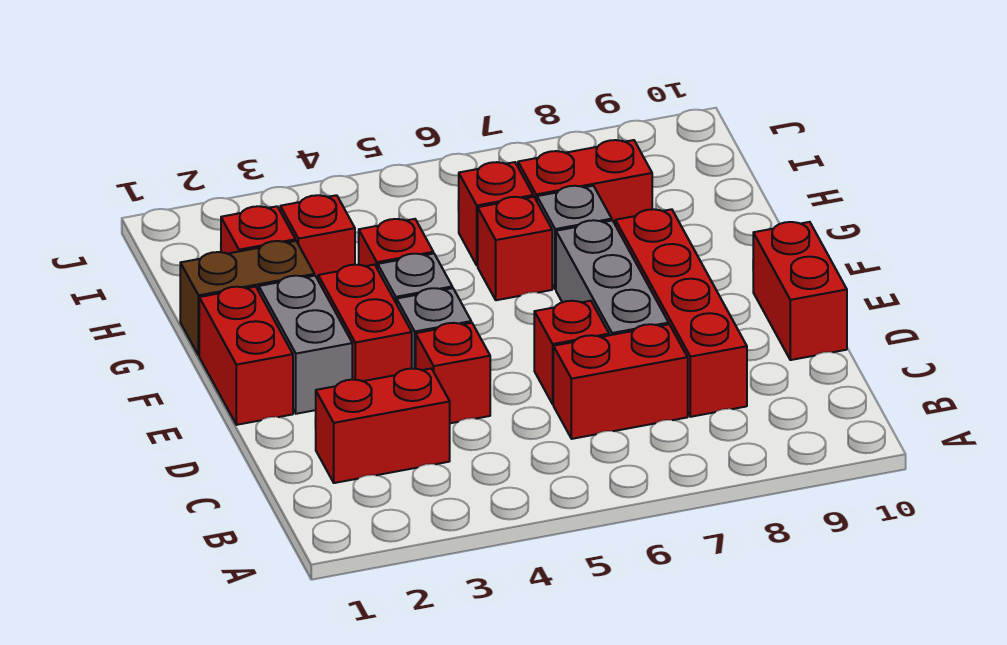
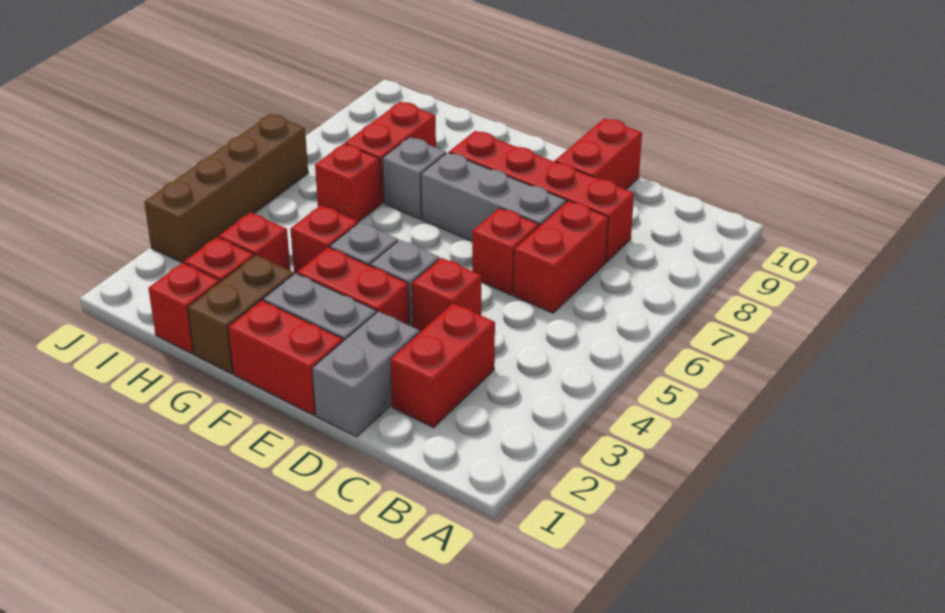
none -> grey brick D1:D2 level 1
red brick D10:E10 level 1 -> red brick D9:D10 level 1
red brick G6 level 1 -> red brick H1 level 1
none -> brown brick J3:J6 level 1

